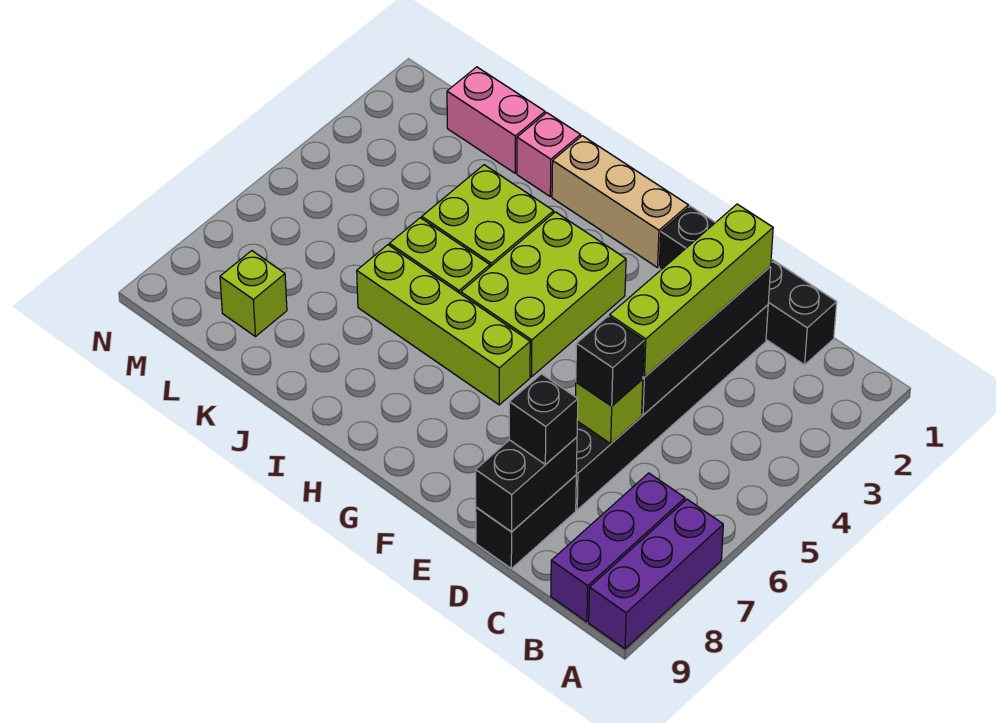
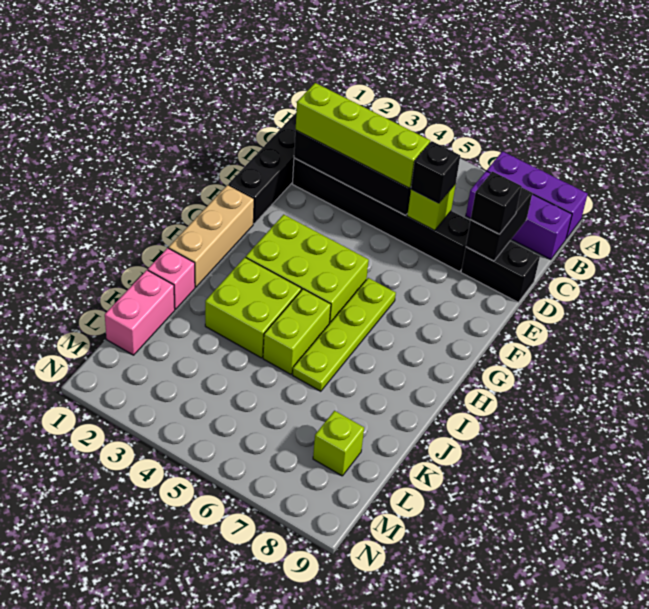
black brick D8:D9 level 2 -> black brick C8:D8 level 2
lime brick G6:J6 level 1 -> lime plate G6:J6 level 1

